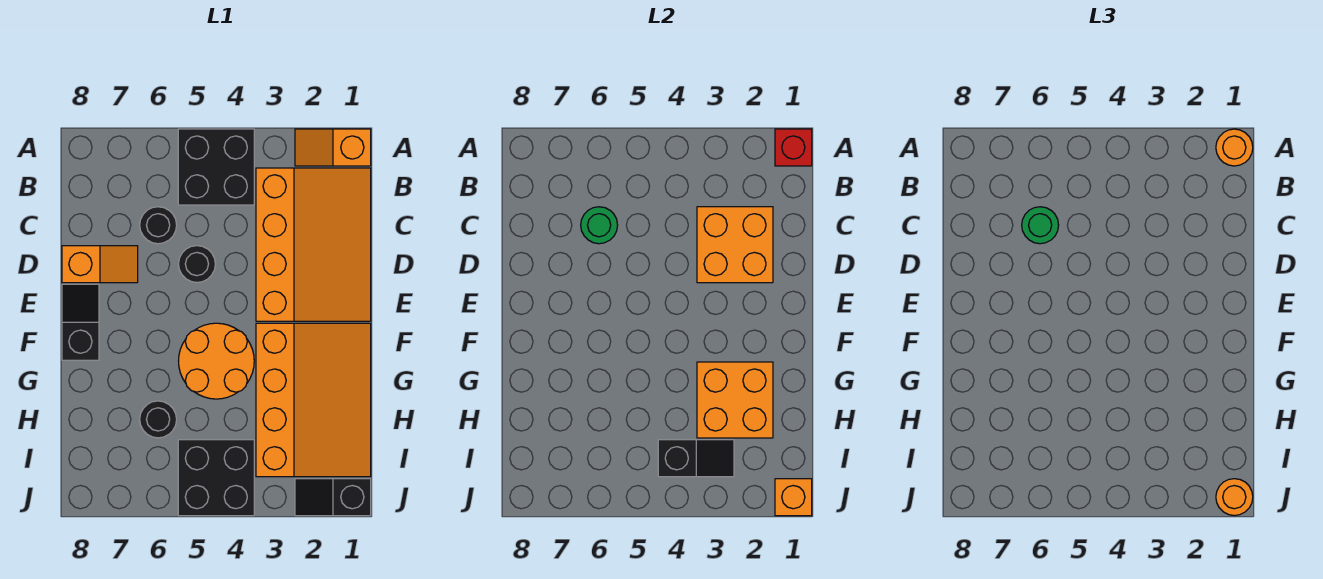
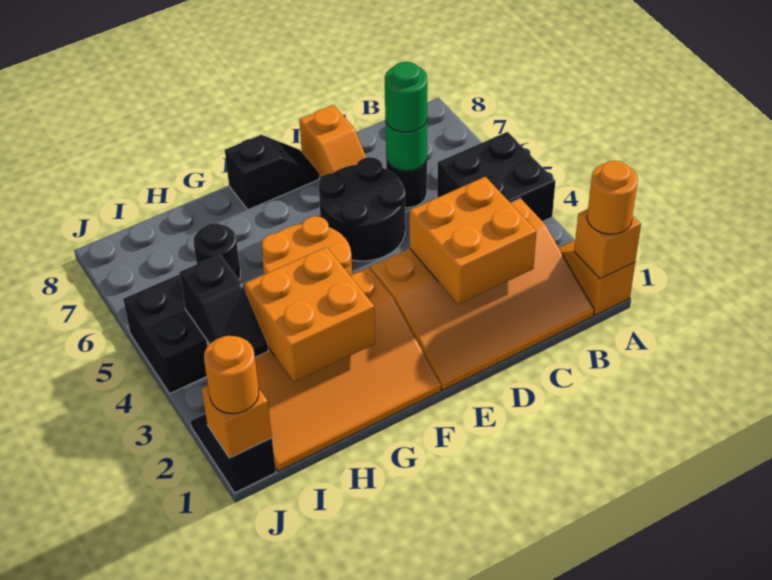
red brick A1 level 2 -> orange brick A1 level 2
black round brick D5 level 1 -> black round brick D5:E6 level 1

